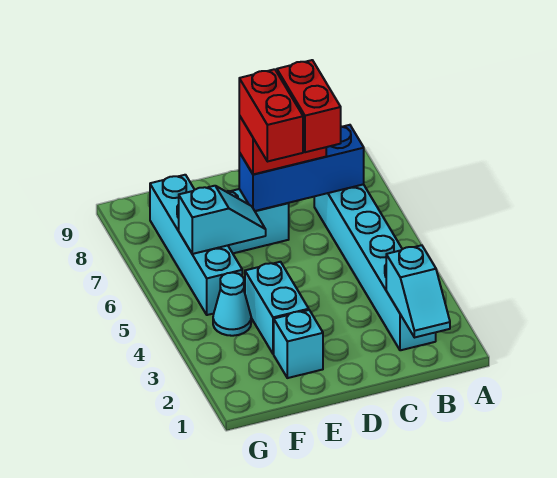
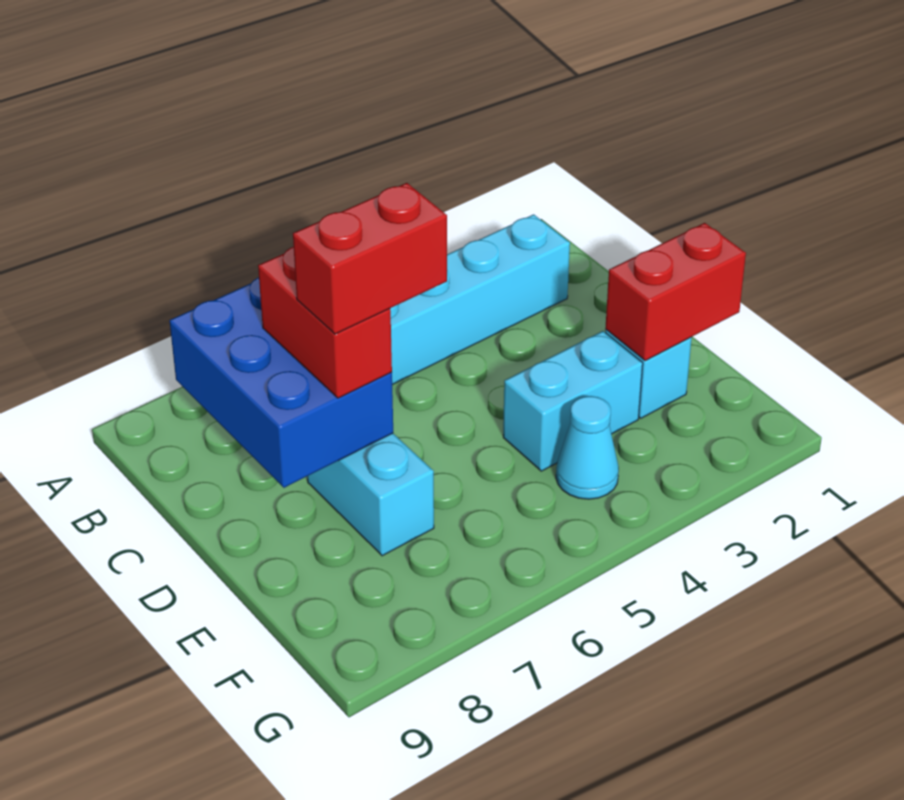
cyan slope B1:B2 level 2 top 2 -> none
blue brick B7:D7 level 2 -> blue brick B7:D8 level 2
red brick C6:C7 level 4 -> red brick E1:E2 level 2
cyan slope E6:F6 level 2 top F -> none
cyan brick F5:F8 level 1 -> none

